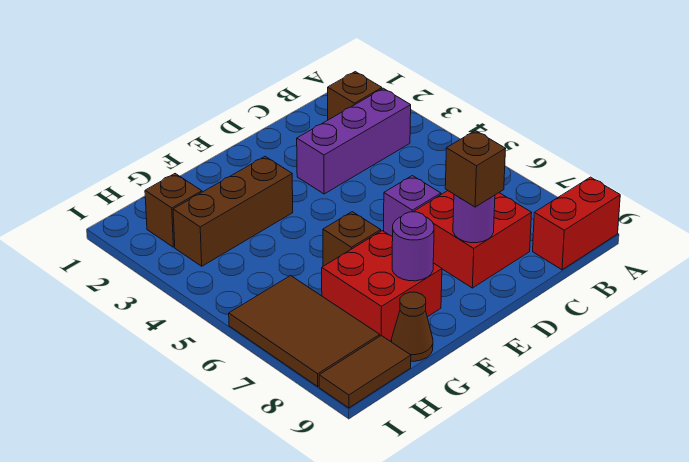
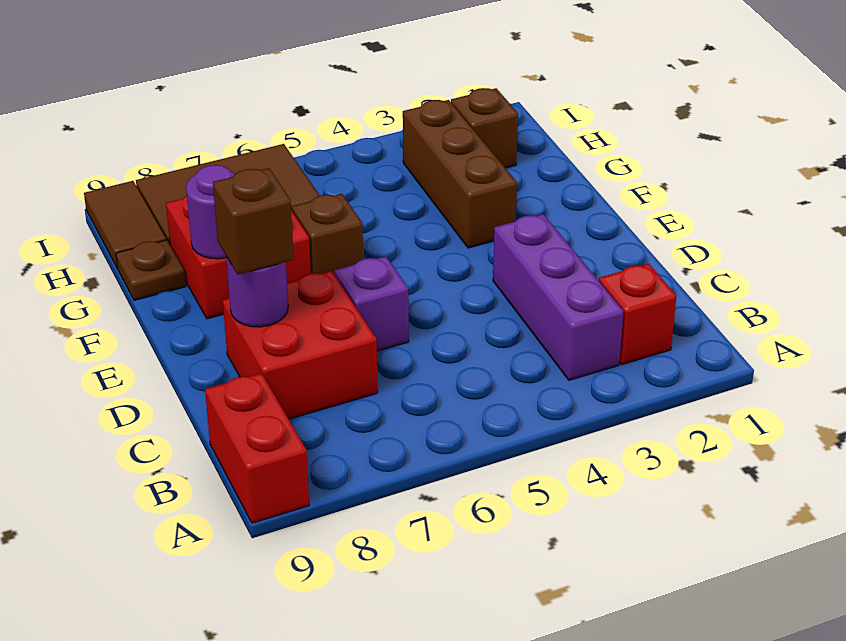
brown brick B2 level 1 -> red brick B2 level 1
brown cone G9 level 1 -> brown plate G9 level 1

